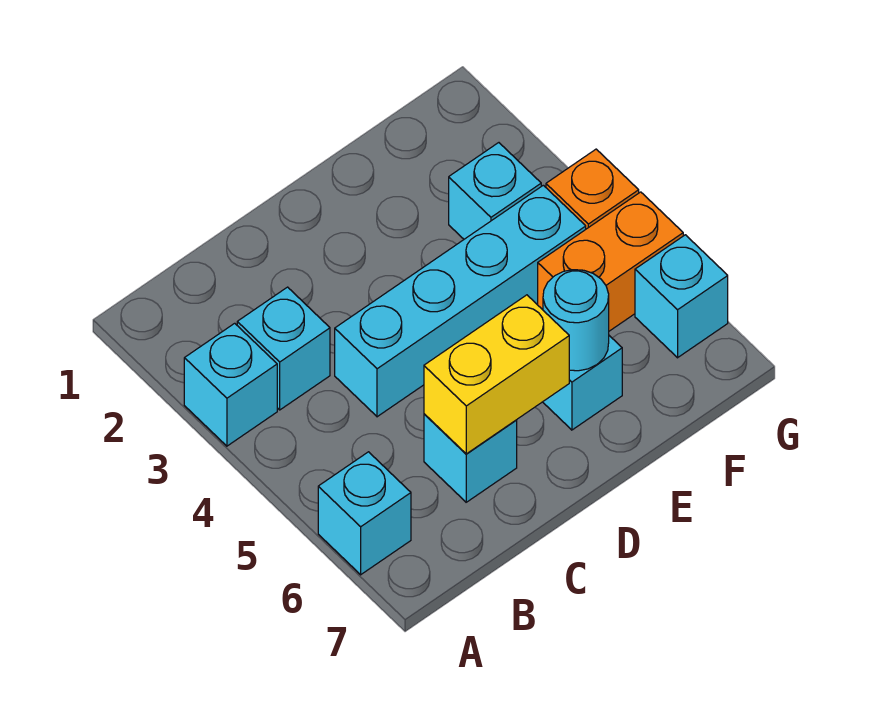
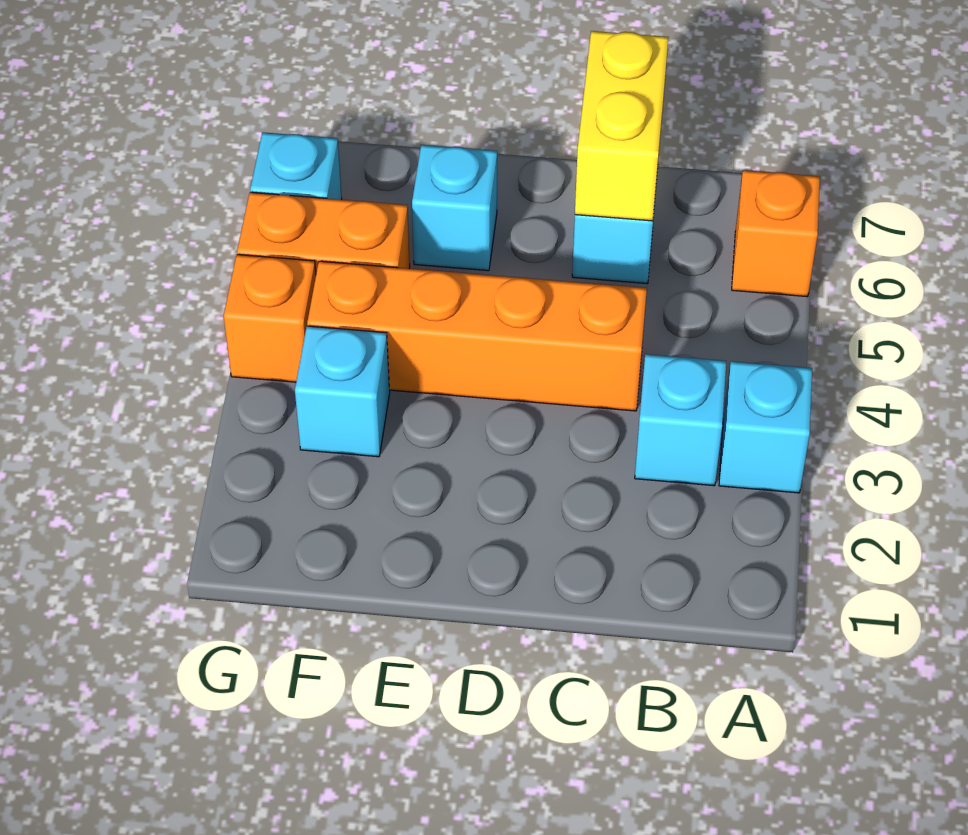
cyan brick A6 level 1 -> orange brick A6 level 1
cyan brick C4:F4 level 1 -> orange brick C4:F4 level 1
yellow brick C6:D6 level 2 -> yellow brick C6:C7 level 2
cyan round brick E6 level 2 -> none

